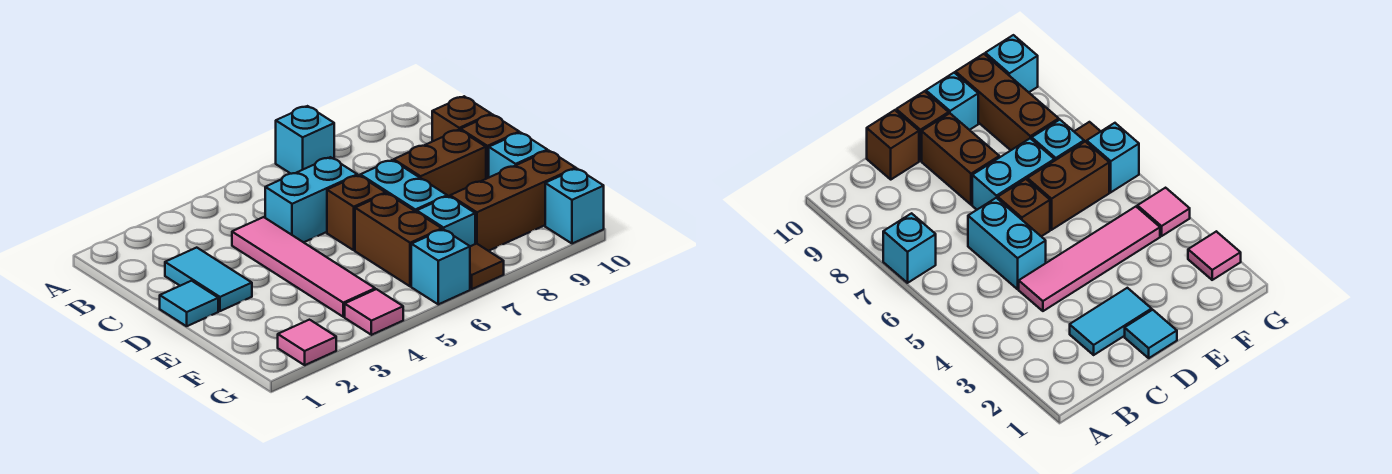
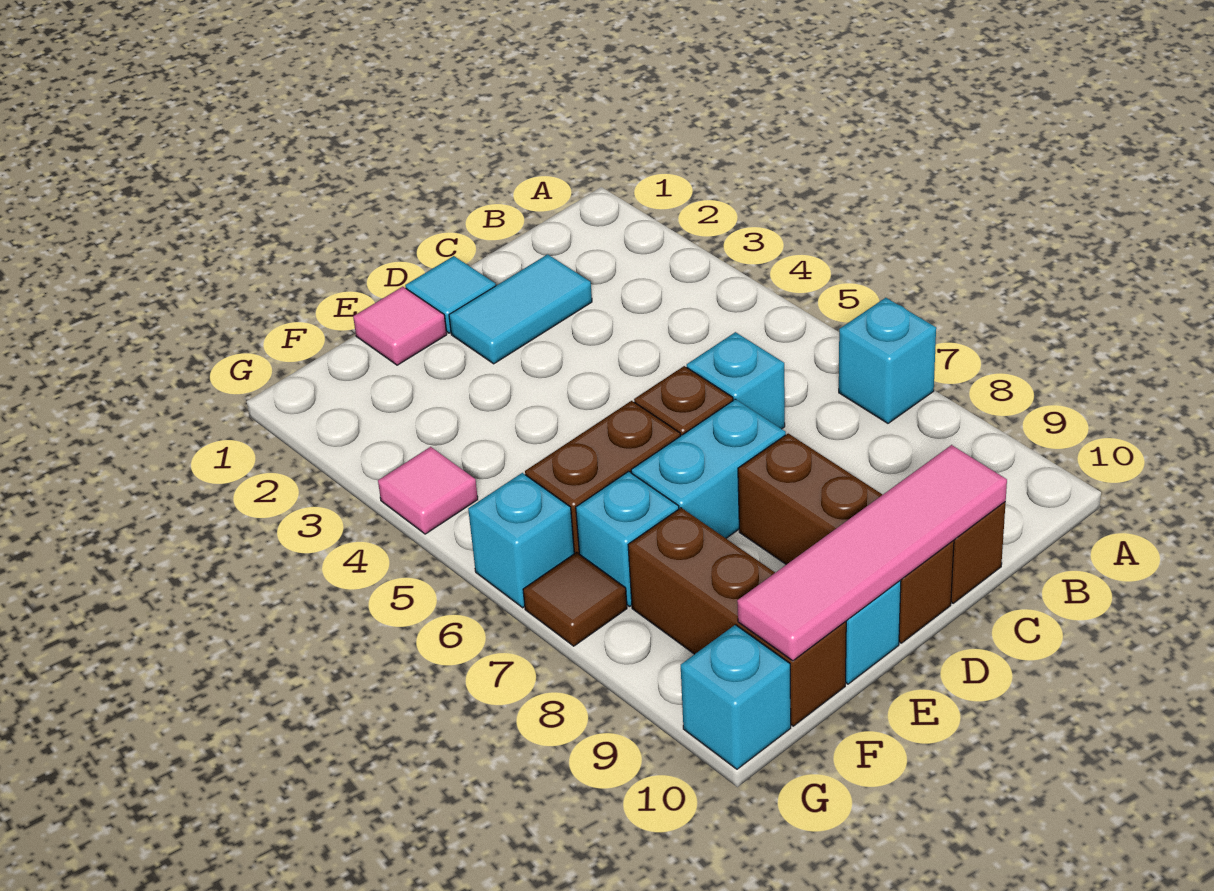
pink tile C4:F4 level 1 -> pink tile C10:F10 level 2
cyan brick C5:C6 level 1 -> cyan brick C6 level 1
pink tile G2 level 1 -> pink tile E1 level 1

